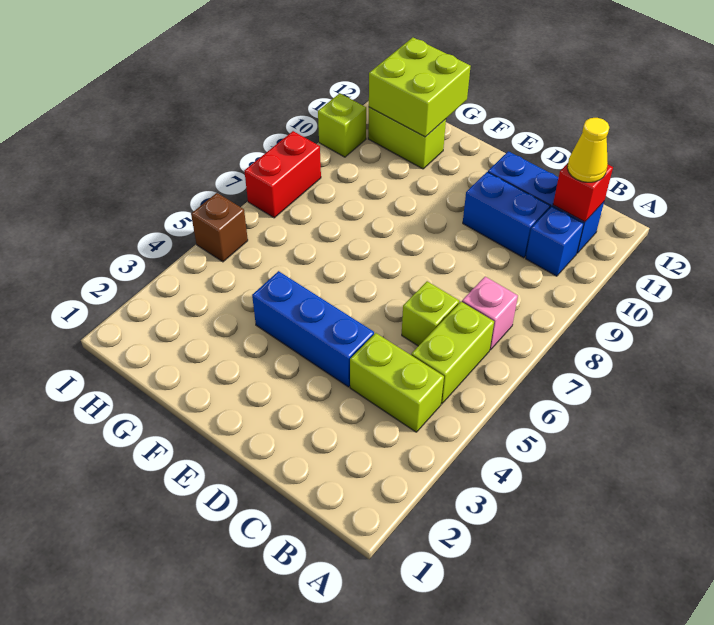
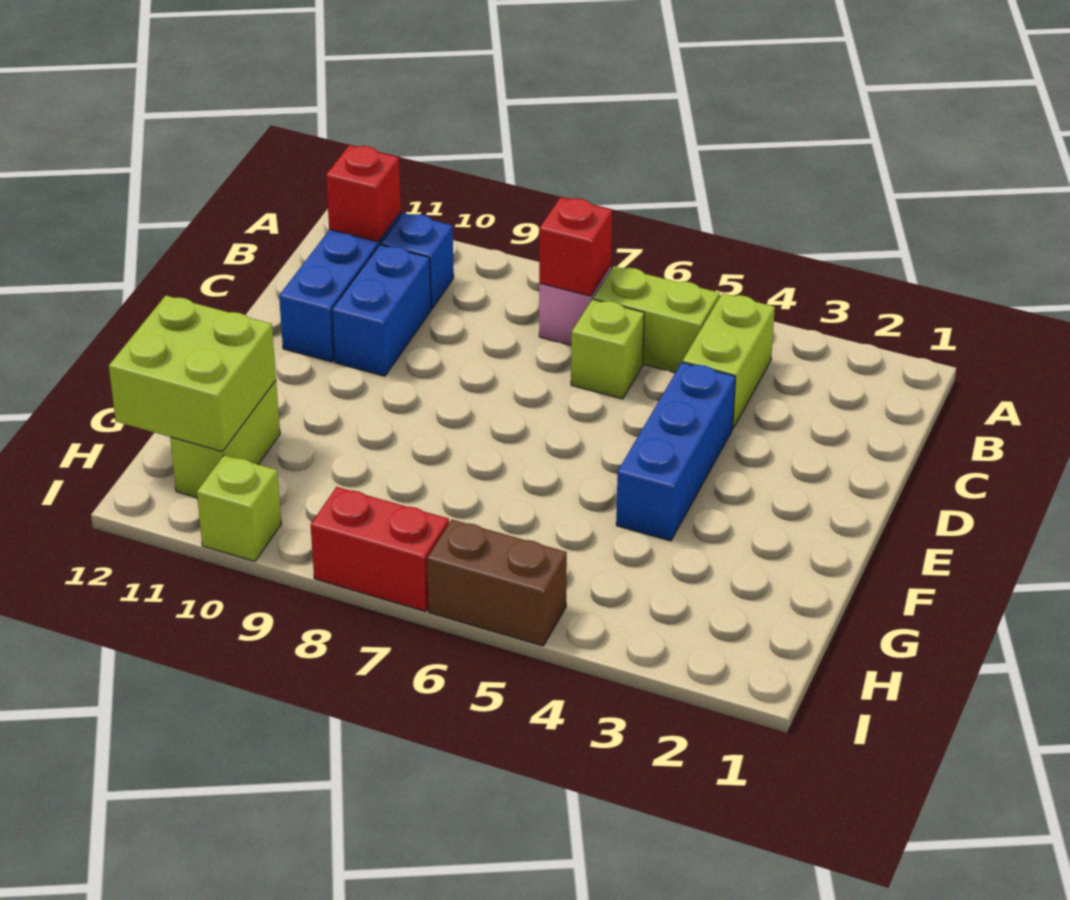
none -> red brick B7 level 2
yellow cone B11 level 3 -> none
brown brick I5 level 1 -> brown brick I5:I6 level 1

